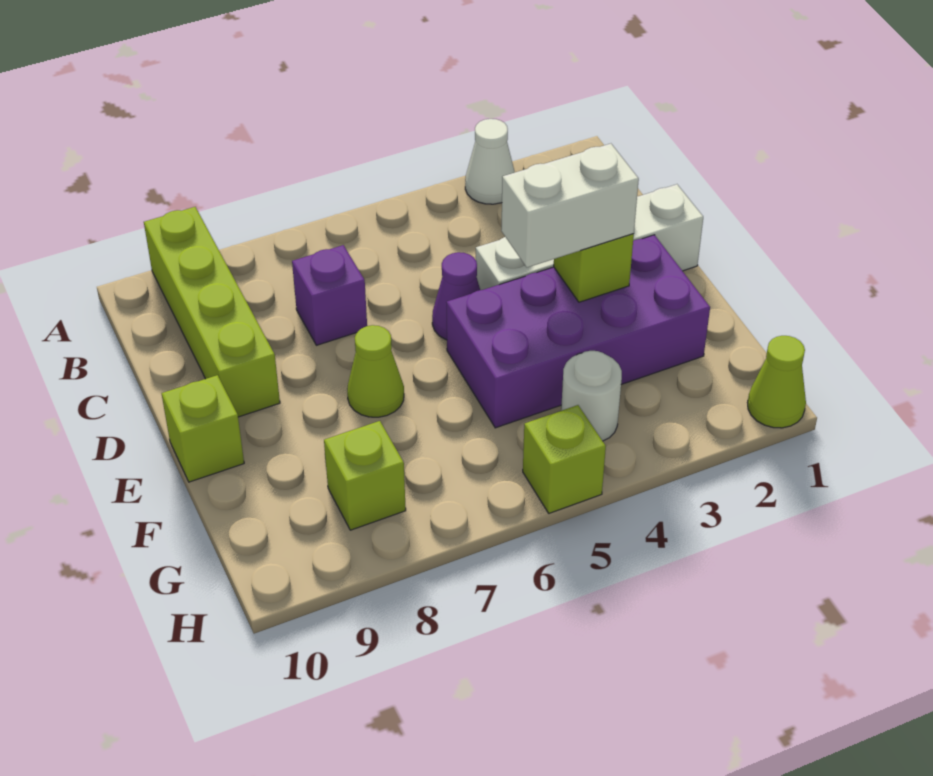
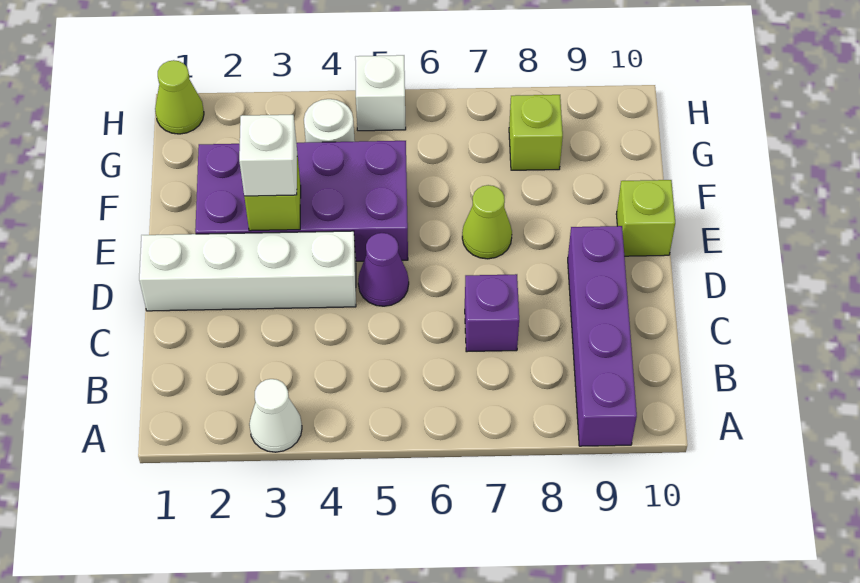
lime brick A9:D9 level 1 -> purple brick A9:D9 level 1
white brick E3:E4 level 3 -> white brick E3 level 3
lime brick H5 level 1 -> white brick H5 level 1

